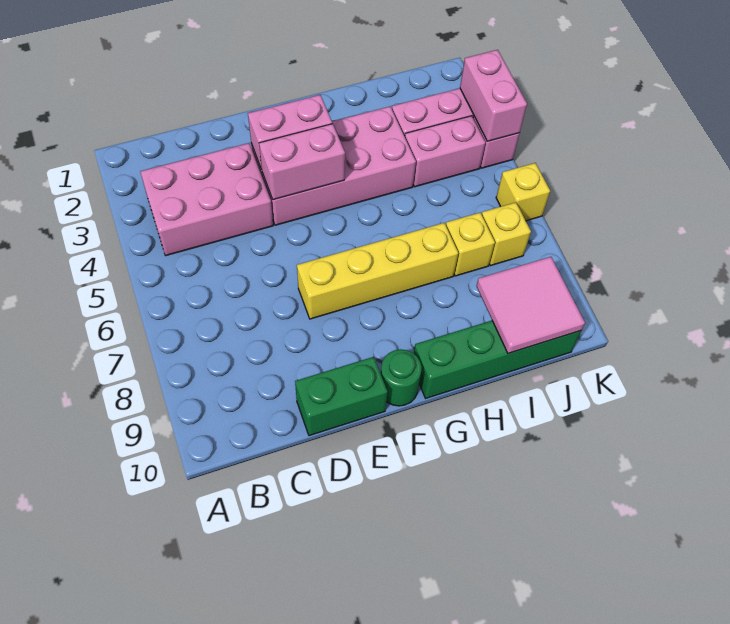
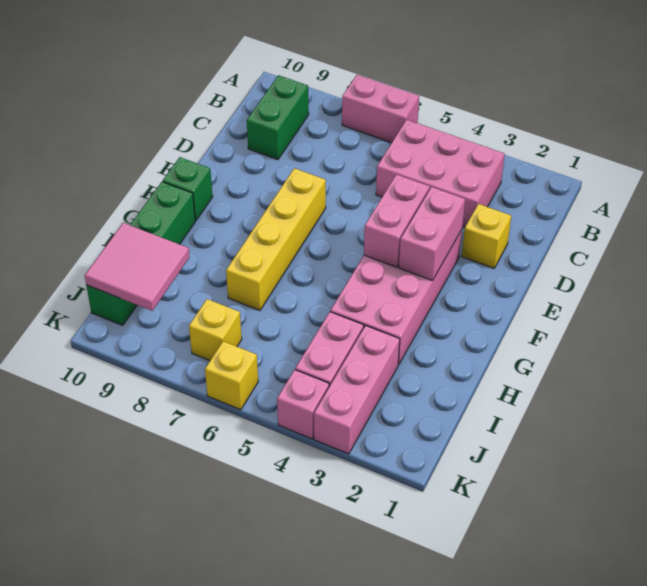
pink brick B3:D4 level 1 -> pink brick B3:C5 level 1
green brick D10:E10 level 1 -> green brick B9:C9 level 1
green round brick F10 level 1 -> green brick F10 level 1
yellow brick I7 level 1 -> yellow brick D2 level 1
pink brick K3:K4 level 2 -> pink brick A6:A7 level 1

